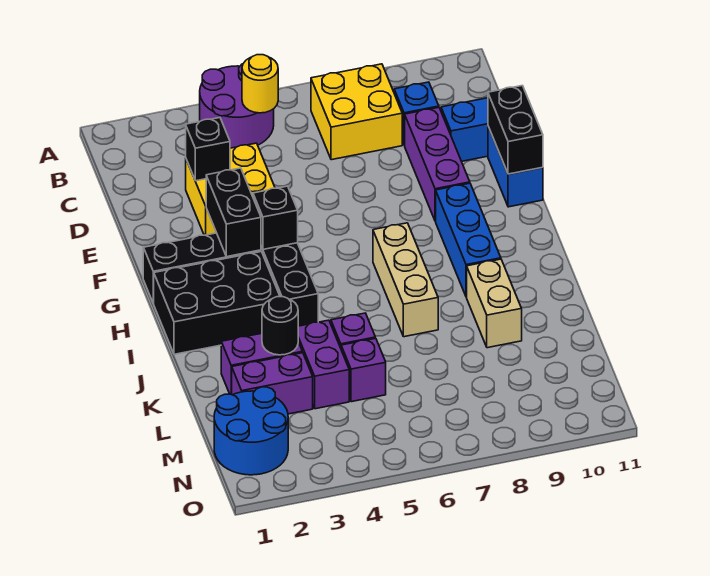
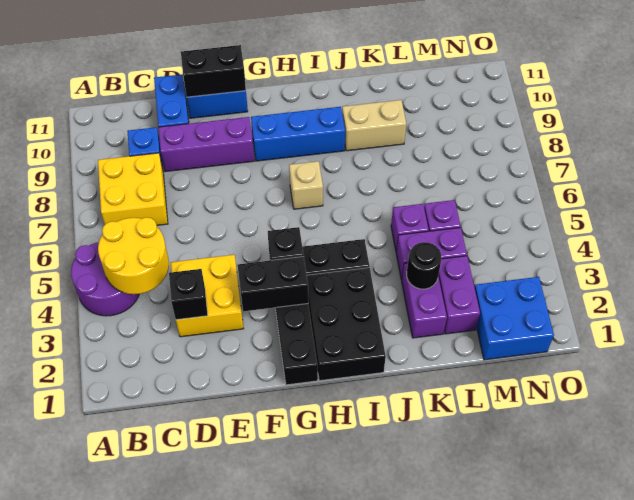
yellow round brick B5 level 2 -> yellow round brick B4:C5 level 2
tan brick H7:J7 level 1 -> tan brick H7 level 1
blue round brick M1:N2 level 1 -> blue brick M1:N2 level 1

